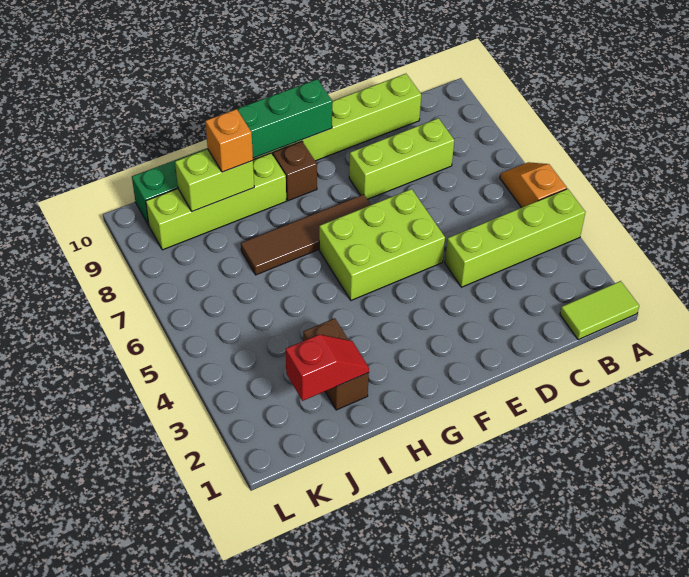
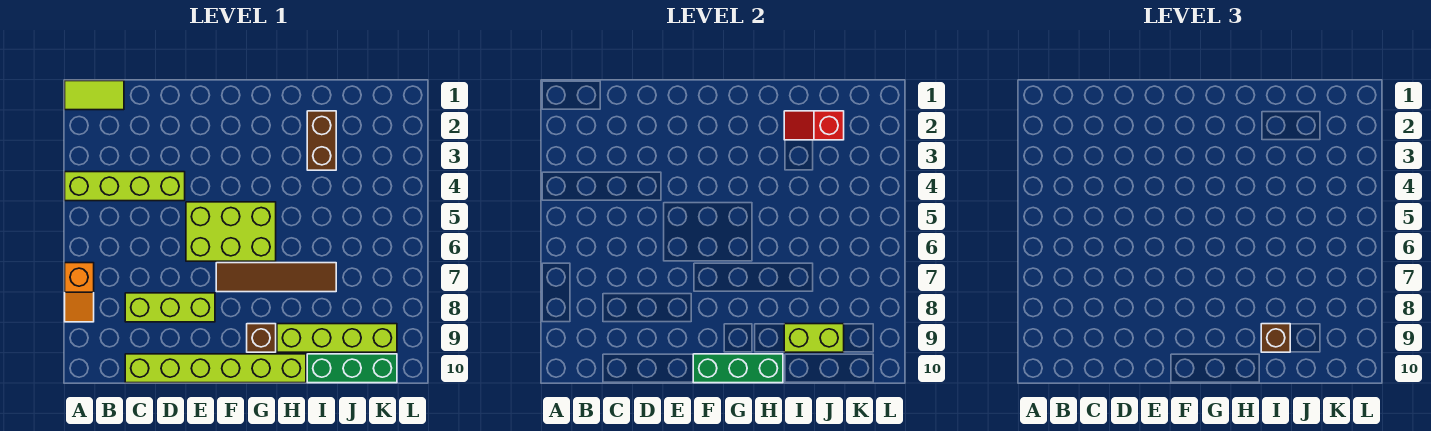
orange slope A5:A6 level 1 top 5 -> orange slope A7:A8 level 1 top 7
orange brick I9 level 3 -> brown brick I9 level 3

